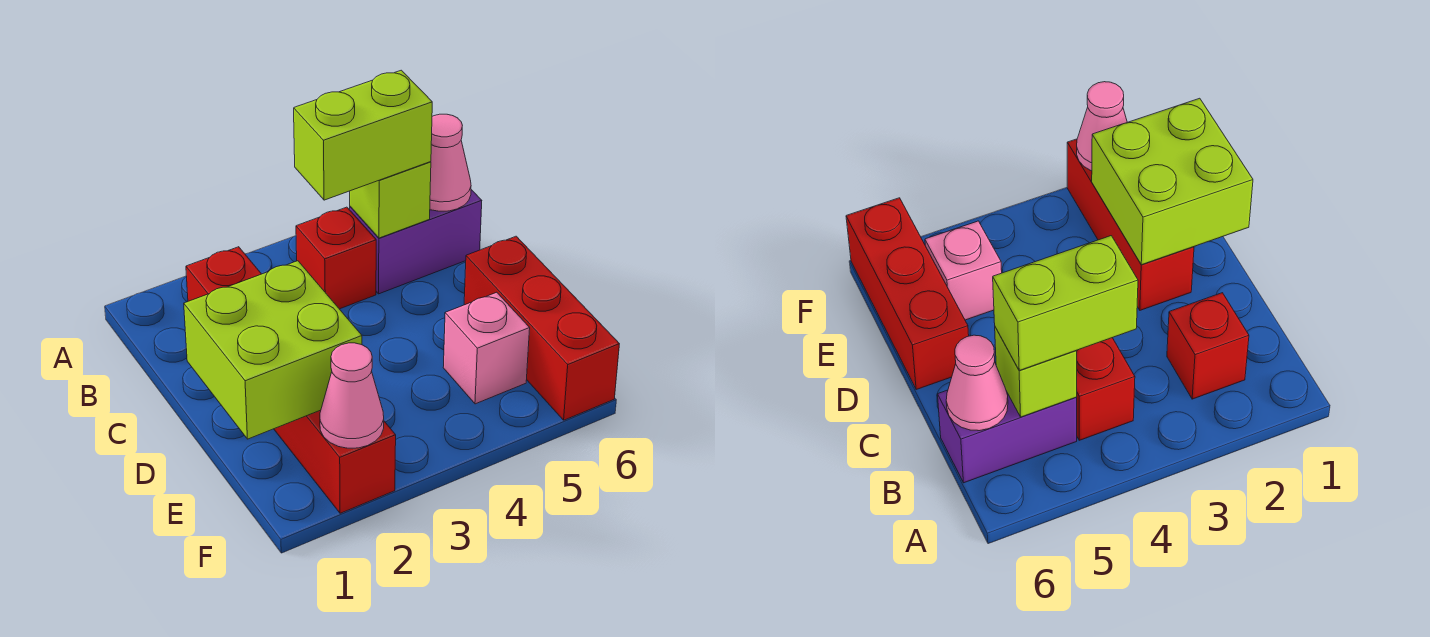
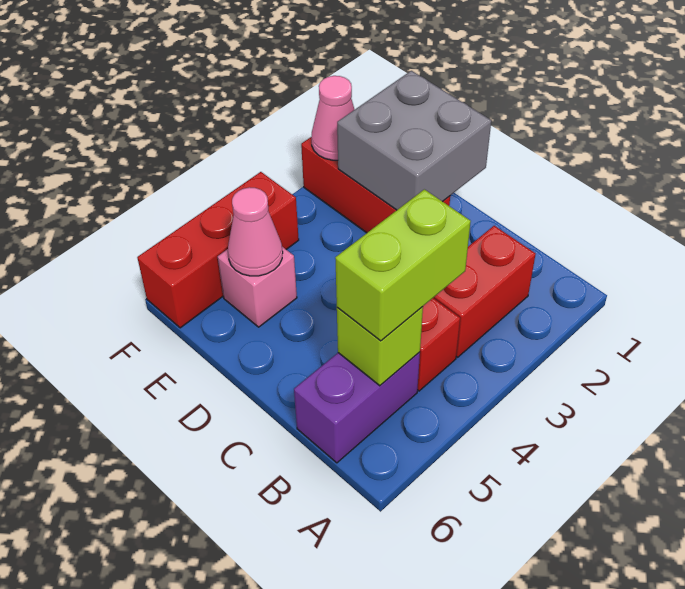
red brick B2 level 1 -> red brick B2:B3 level 1
pink cone B6 level 2 -> pink cone E5 level 2
lime brick D1:E2 level 2 -> grey brick D1:E2 level 2
red brick D6:F6 level 1 -> red brick F4:F6 level 1

